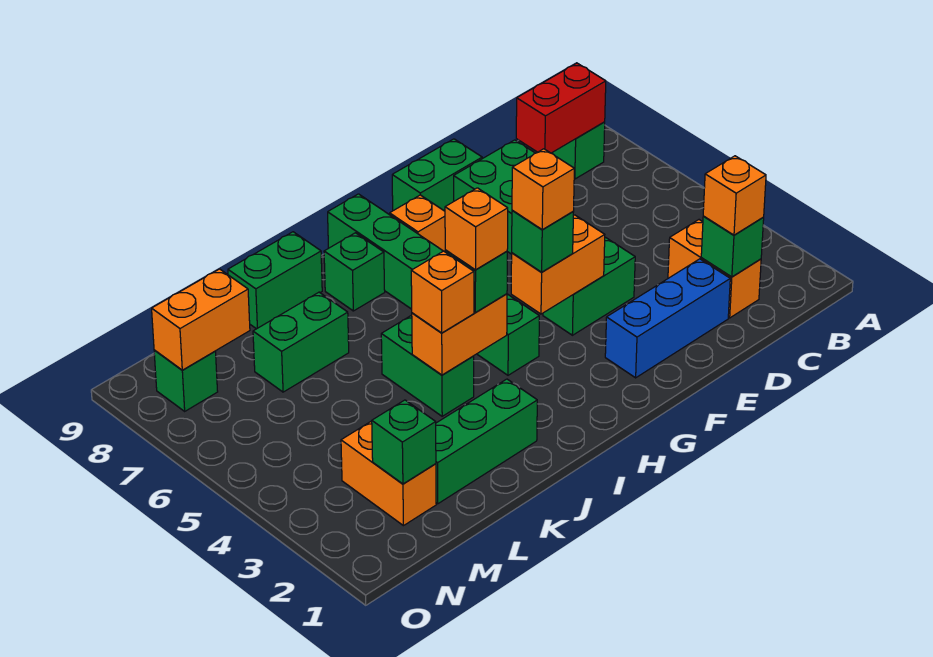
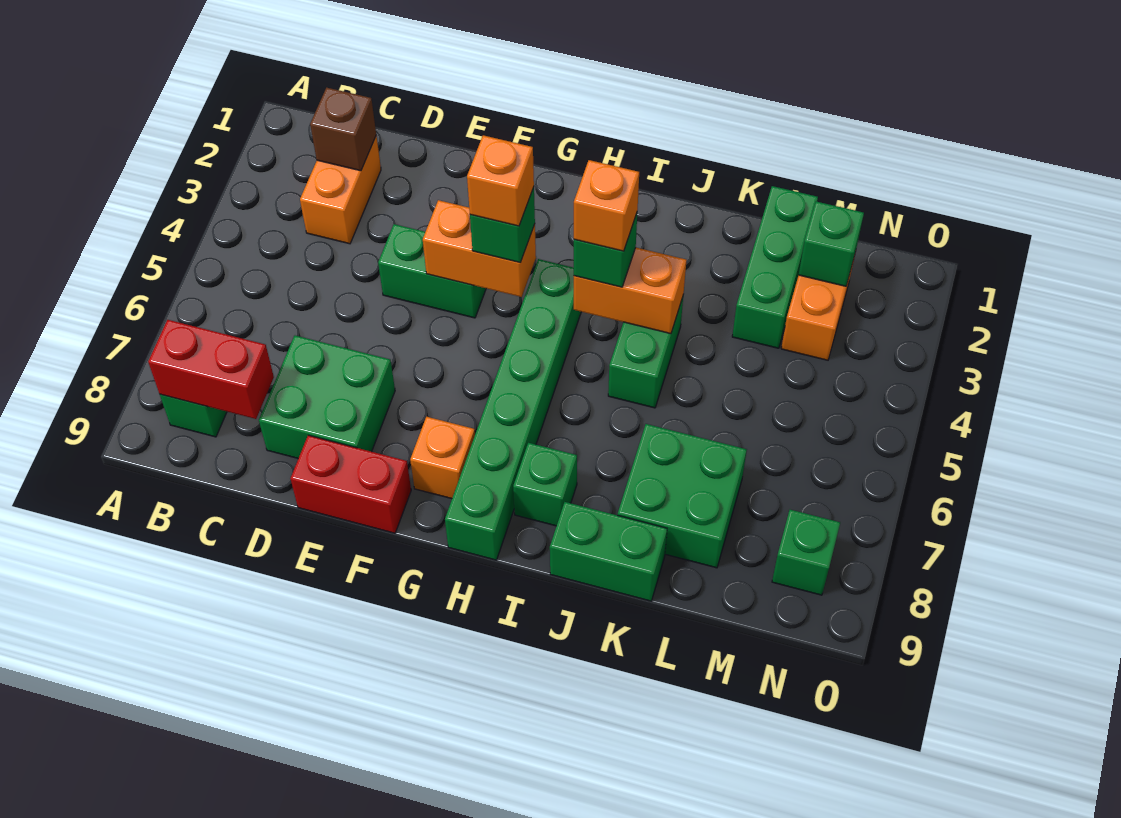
green brick C2 level 2 -> brown brick C2 level 2
orange brick C2 level 3 -> none
blue brick D2:F2 level 1 -> none
green brick E9:F9 level 1 -> red brick E9:F9 level 1
green brick J2:L2 level 1 -> green brick L1:L3 level 1
orange brick J4 level 3 -> none
green brick K7:L7 level 1 -> green brick K7:L8 level 1
orange brick M8:N8 level 2 -> none

